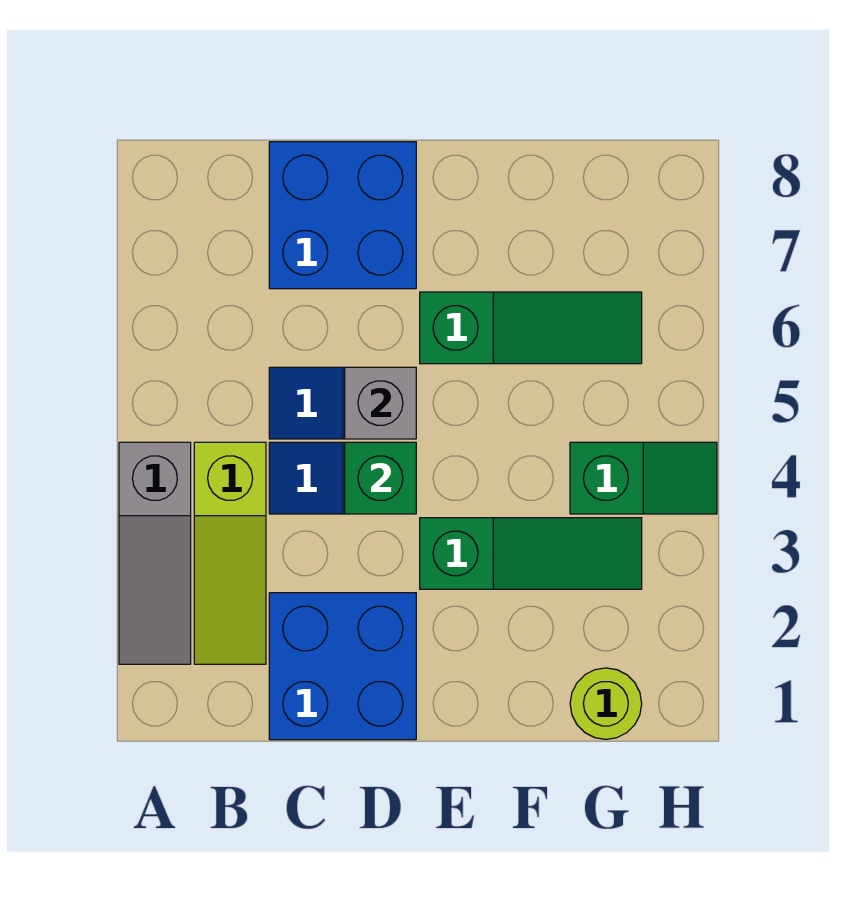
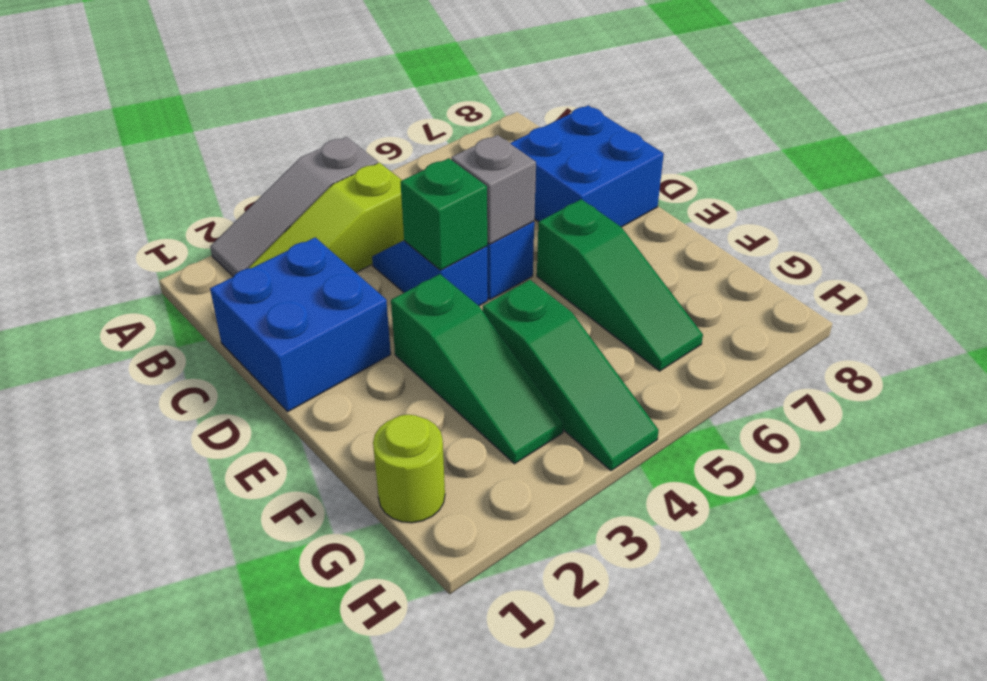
green slope G4:H4 level 1 top G -> green slope F4:H4 level 1 top F

